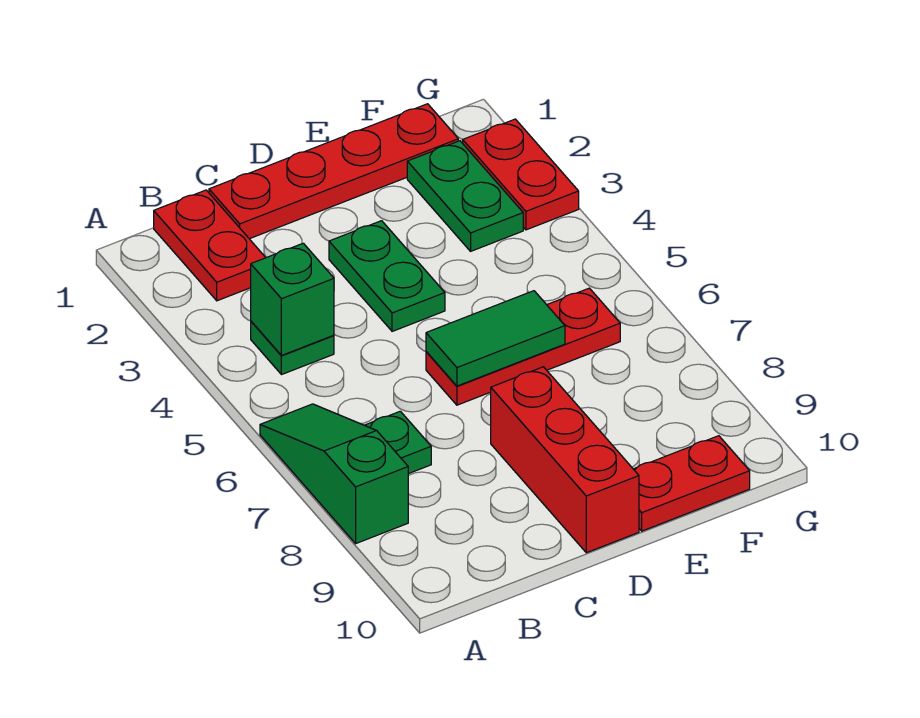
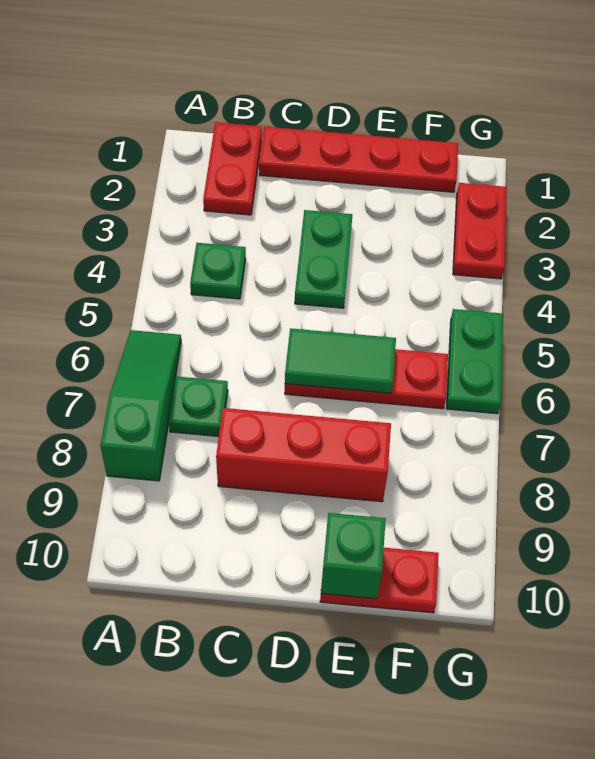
green brick B4 level 2 -> green brick E10 level 2
red brick D8:D10 level 1 -> red brick C8:E8 level 1
green plate F2:F3 level 1 -> green plate G5:G6 level 1

